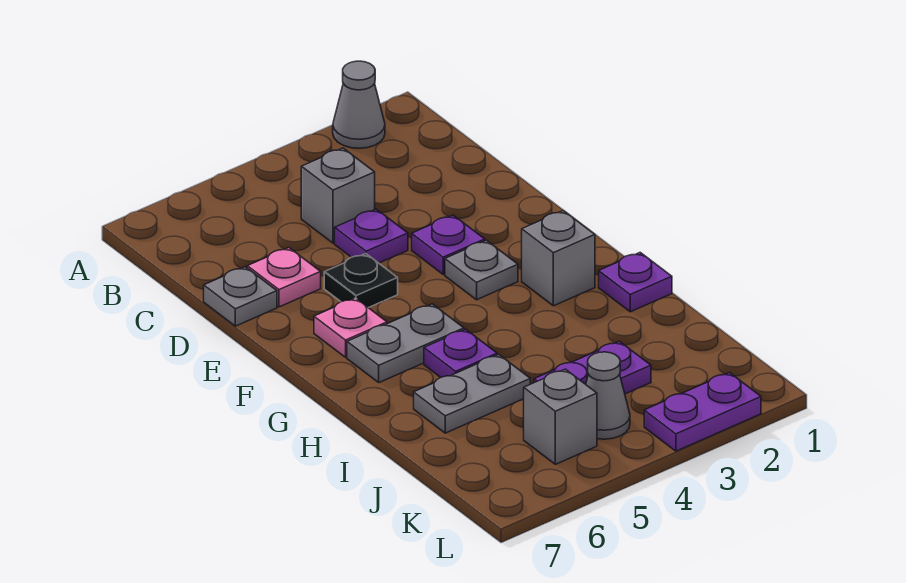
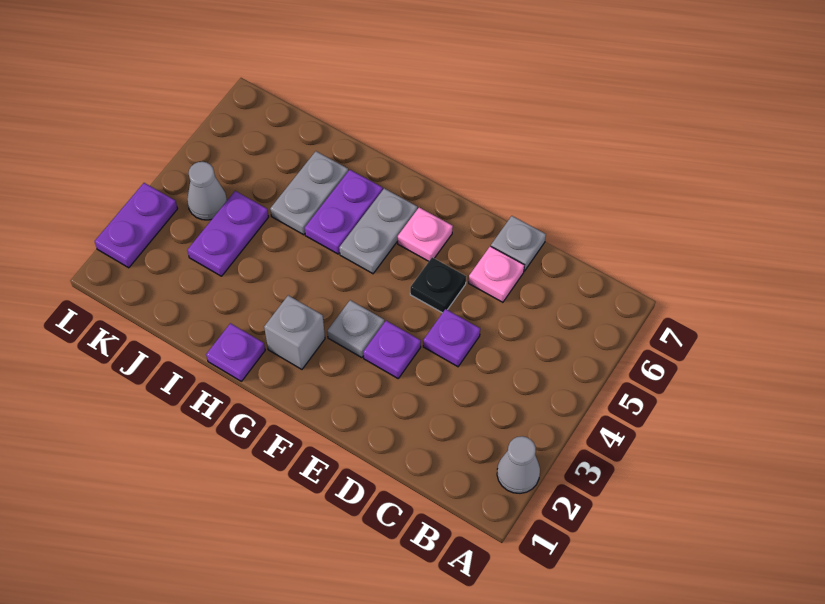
grey brick C4 level 1 -> none
purple plate H5 level 1 -> purple plate H5:H6 level 1
grey brick K5 level 1 -> none

